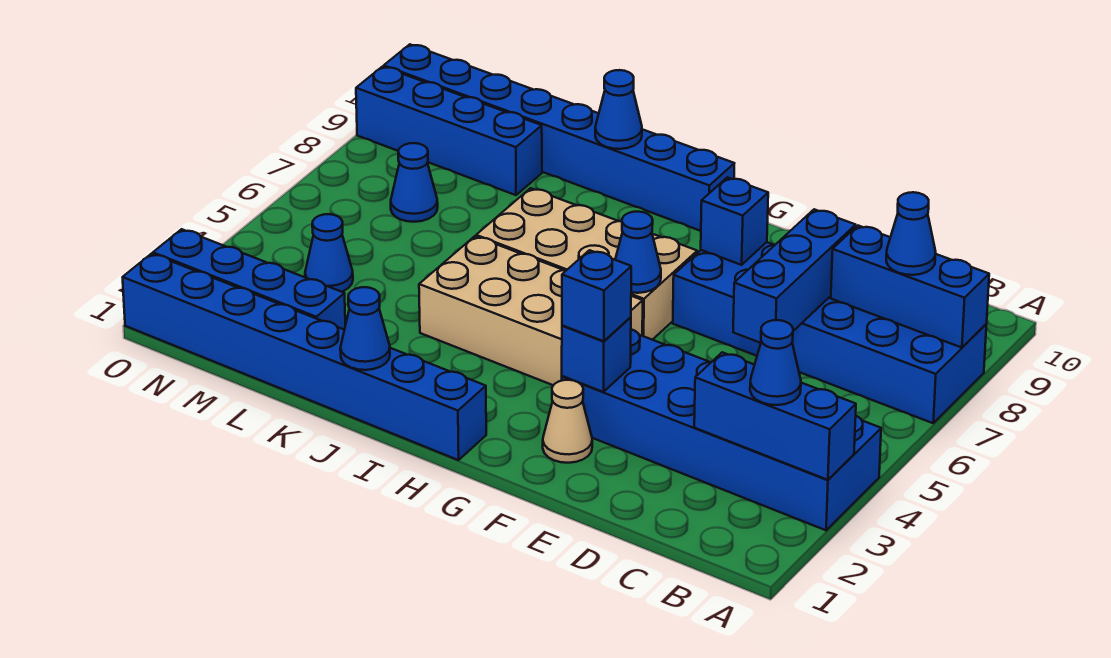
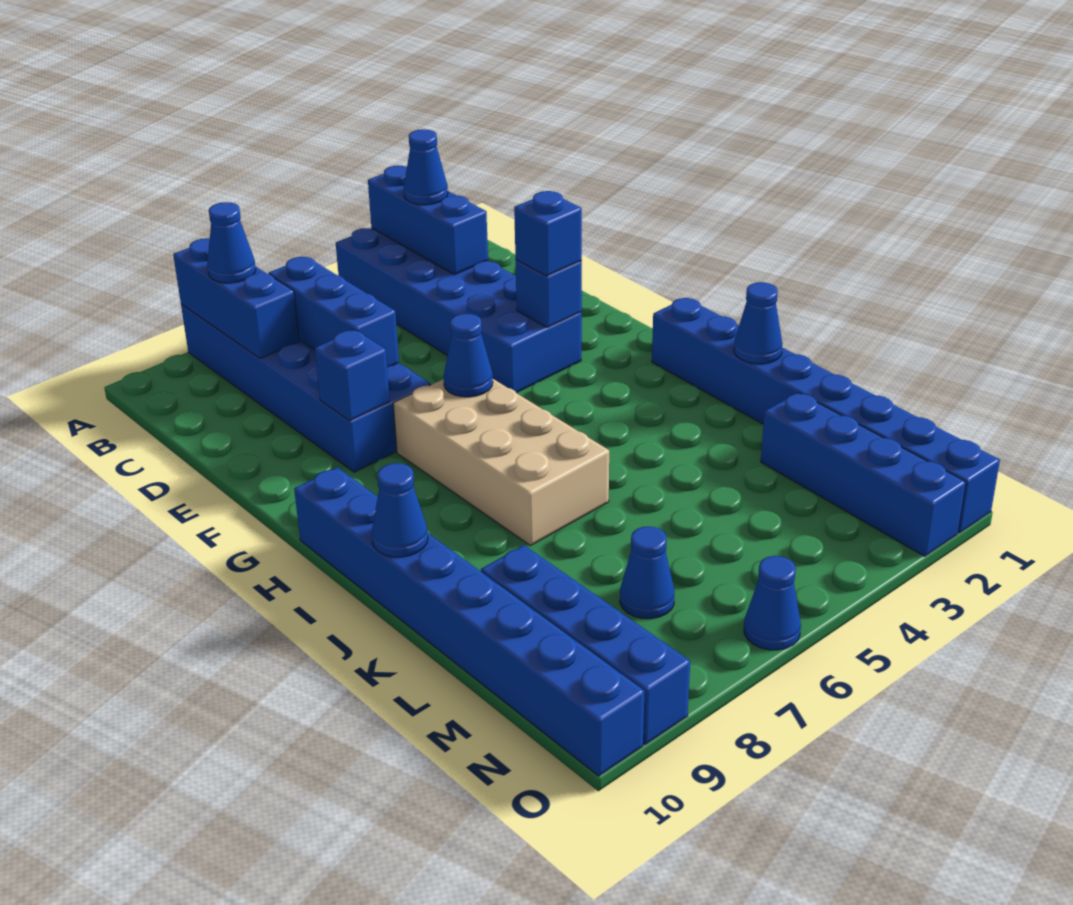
blue brick D6:D8 level 2 -> blue brick C7:E7 level 2
tan cone F2 level 1 -> none
tan brick G4:J5 level 1 -> none
blue cone M4 level 1 -> blue cone O6 level 1

